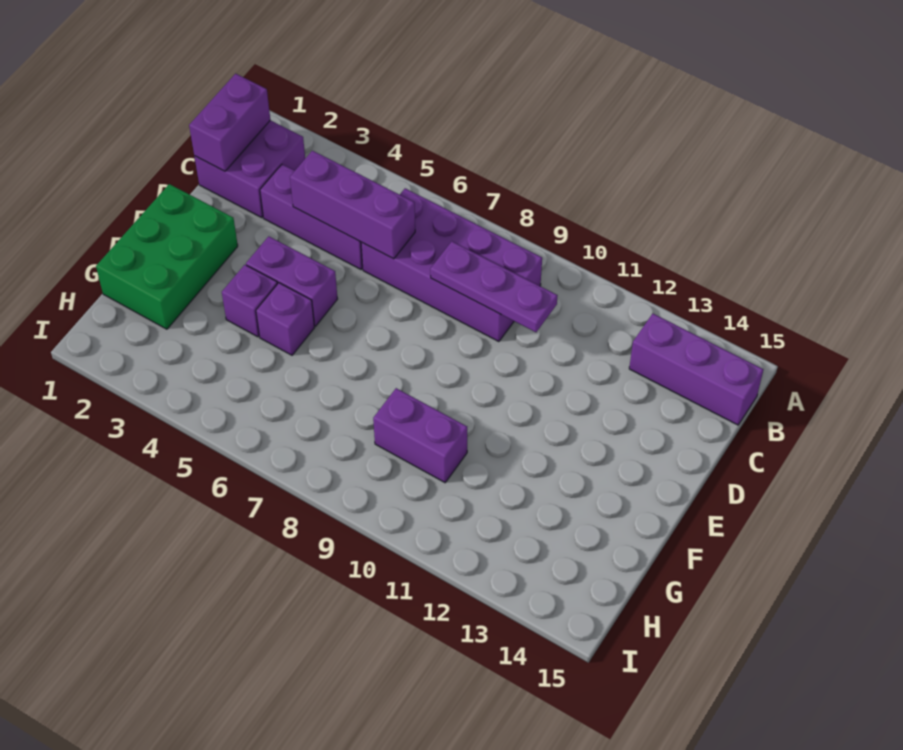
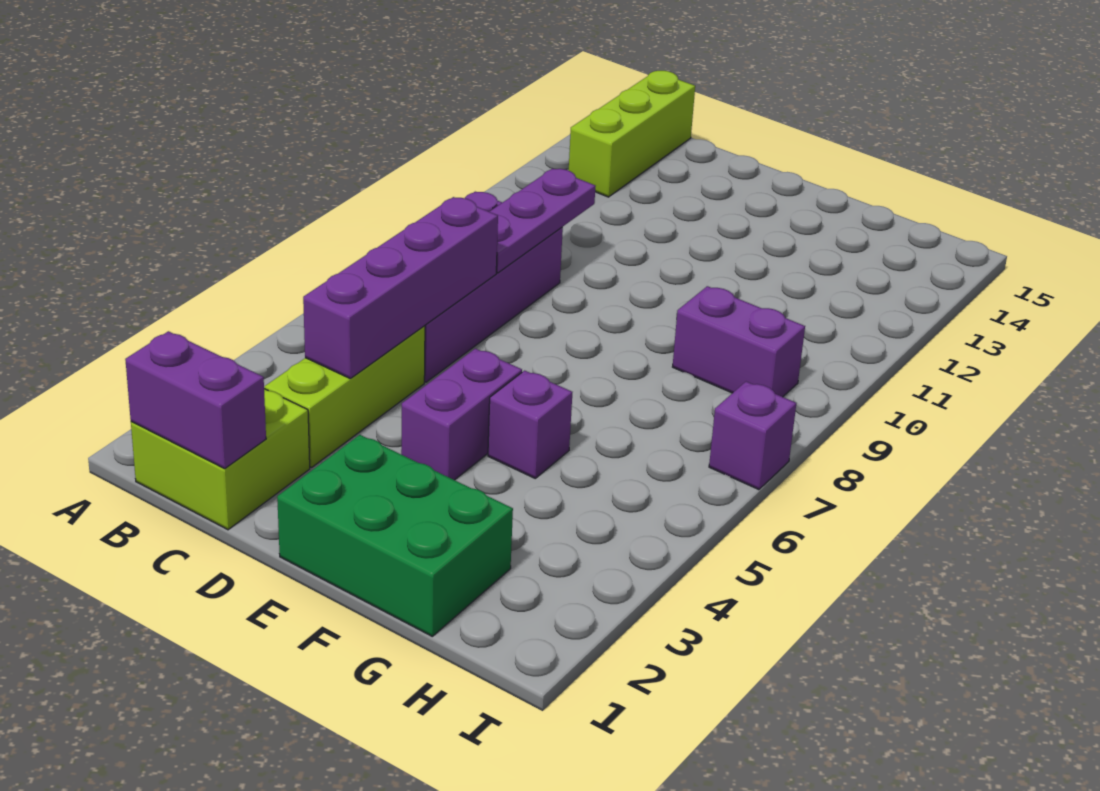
purple brick B1:C2 level 1 -> lime brick B1:C2 level 1
purple brick B13:B15 level 1 -> lime brick B13:B15 level 1
purple brick C3:C5 level 1 -> lime brick C3:C5 level 1
purple brick C4:C6 level 2 -> purple brick C4:C7 level 2
purple brick F4 level 1 -> purple brick I7 level 1
purple brick G9:G10 level 1 -> purple brick G9:H9 level 1

